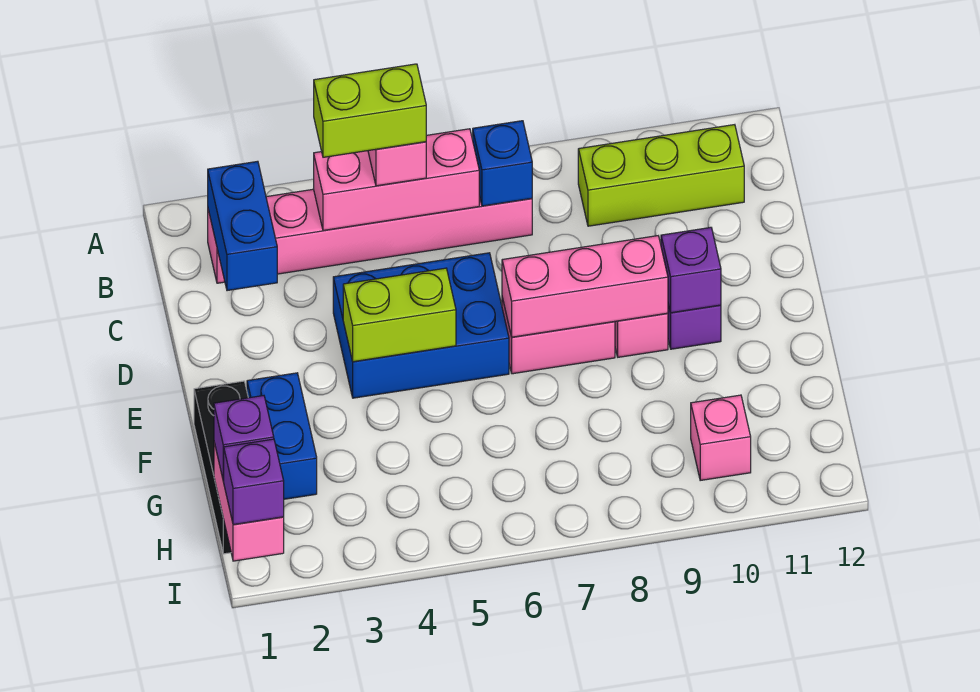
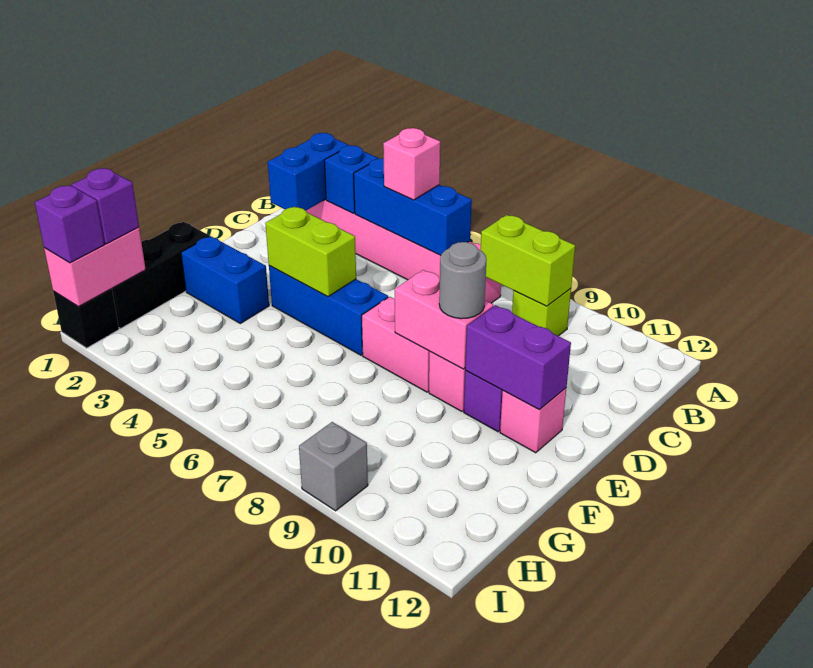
pink brick B4:B6 level 2 -> blue brick B4:B6 level 2
lime brick B4:B5 level 4 -> lime brick B8:B9 level 2
blue brick B7 level 2 -> blue brick B3 level 2
lime brick B9:B11 level 1 -> lime brick B9 level 1
blue brick D4:E6 level 1 -> blue brick E4:E6 level 1
pink brick E7:E9 level 2 -> pink brick E8:E9 level 2
none -> grey round brick E9 level 3
purple brick E10 level 2 -> purple brick E10:E11 level 2
blue brick F2:G2 level 1 -> blue brick F2:F3 level 1
pink brick H10 level 1 -> pink brick E11 level 1
none -> black brick I1 level 1
none -> grey brick I9 level 1

